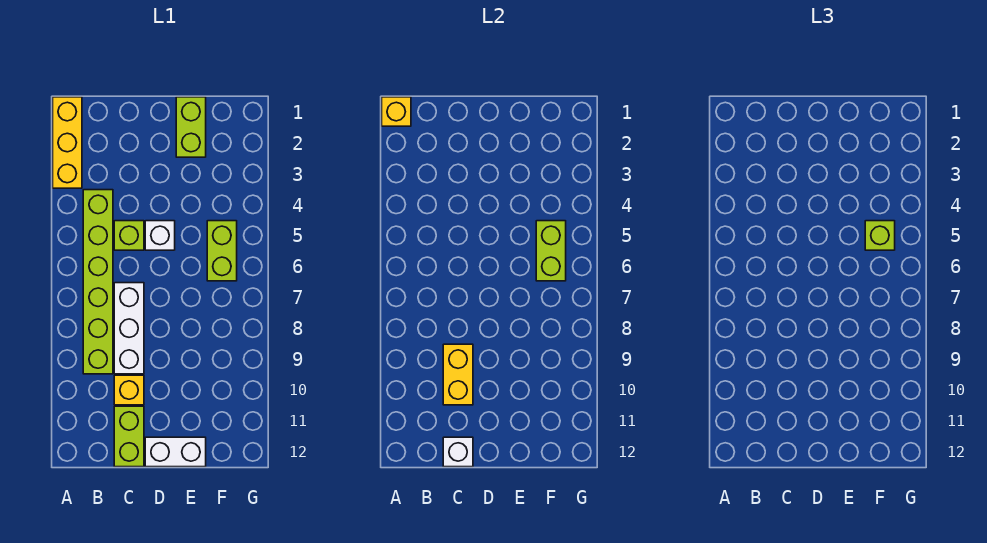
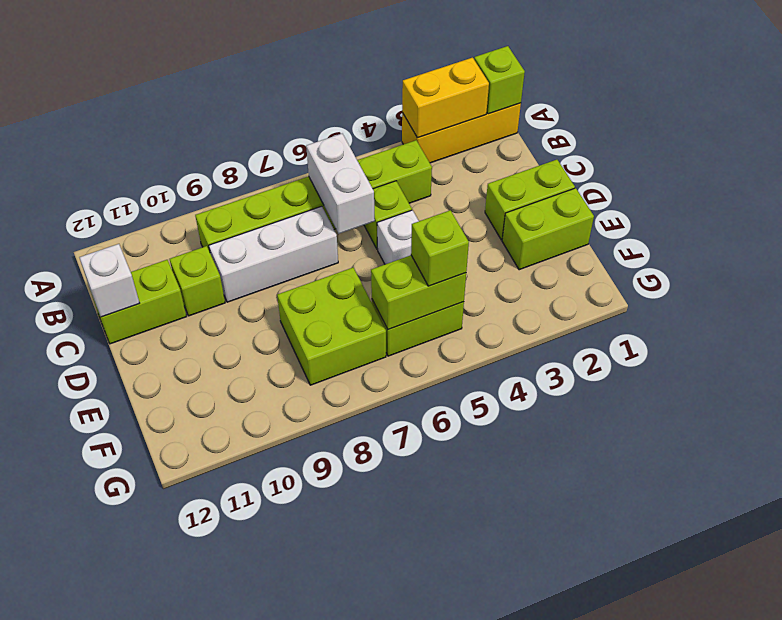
yellow brick A1 level 2 -> lime brick A1 level 2
yellow brick C9:C10 level 2 -> yellow brick A2:A3 level 2
yellow brick C10 level 1 -> lime brick C10 level 1
none -> lime brick D1:D2 level 1
white brick D12:E12 level 1 -> white brick B6:C6 level 2
none -> lime brick E7:F8 level 1

